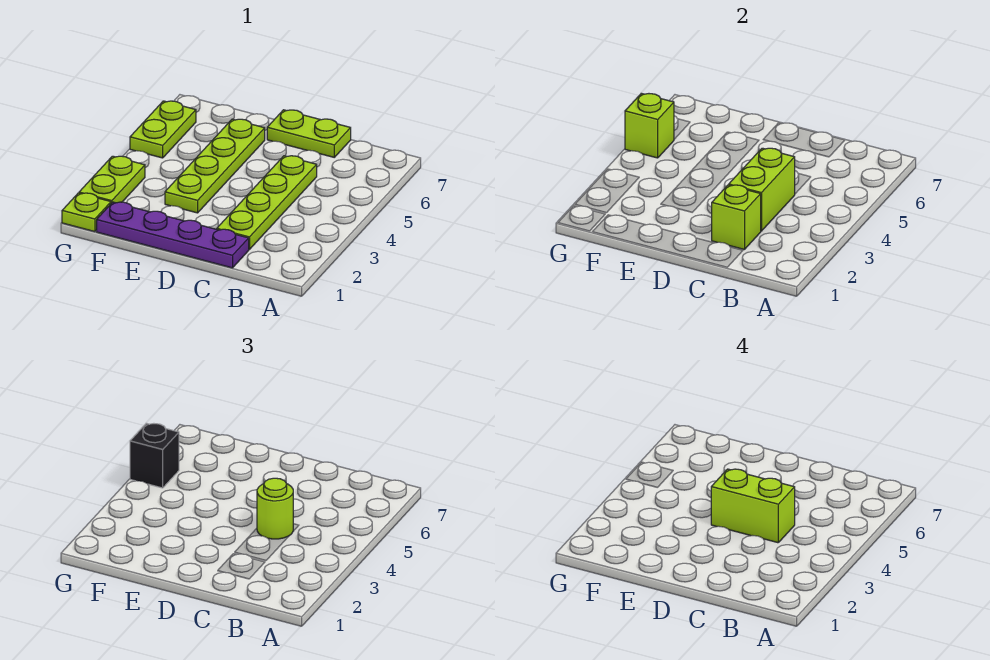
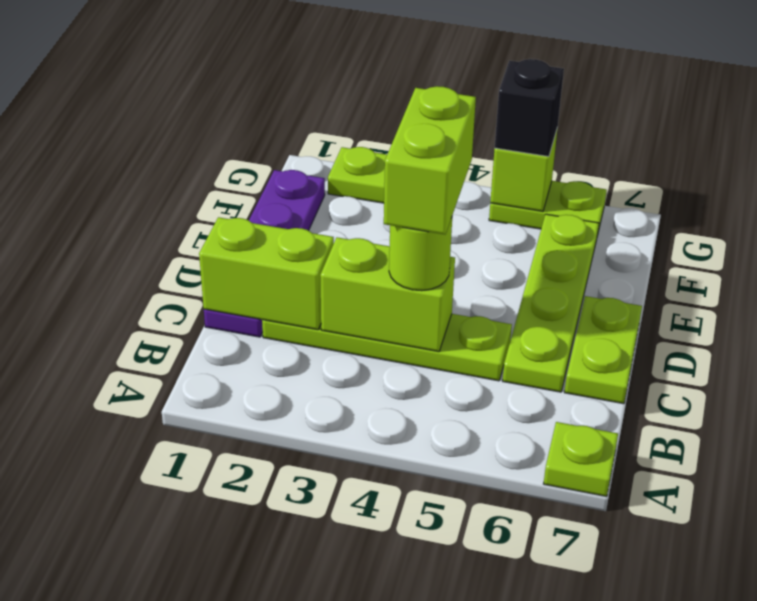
lime brick C2 level 2 -> lime brick C1:C2 level 2
lime plate E3:E6 level 1 -> lime plate C6:F6 level 1
lime plate G1 level 1 -> lime plate A7 level 1

